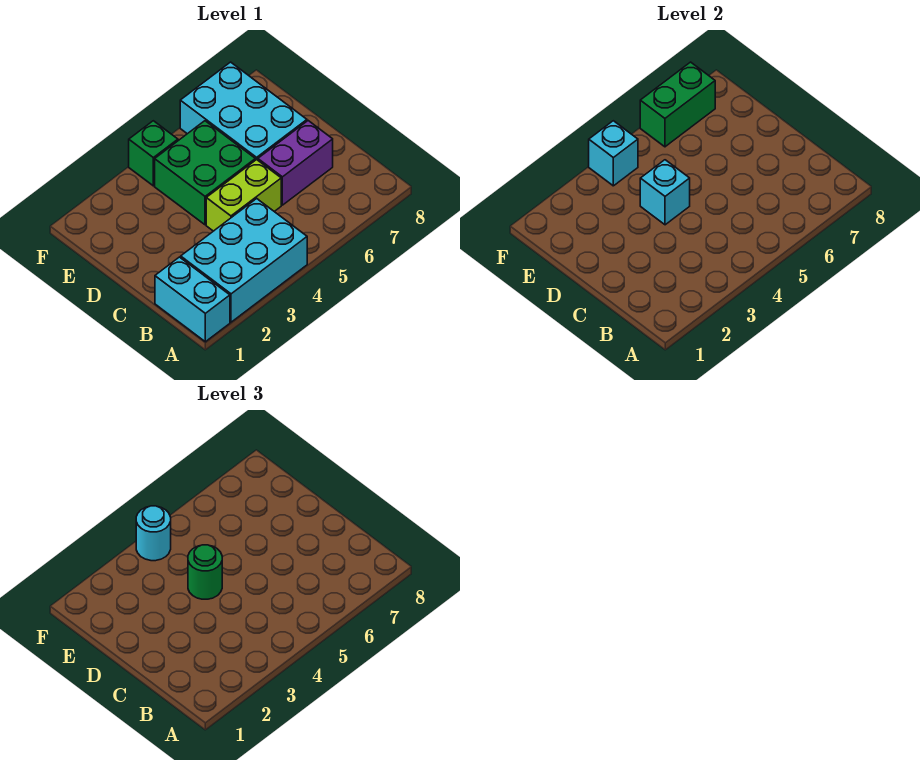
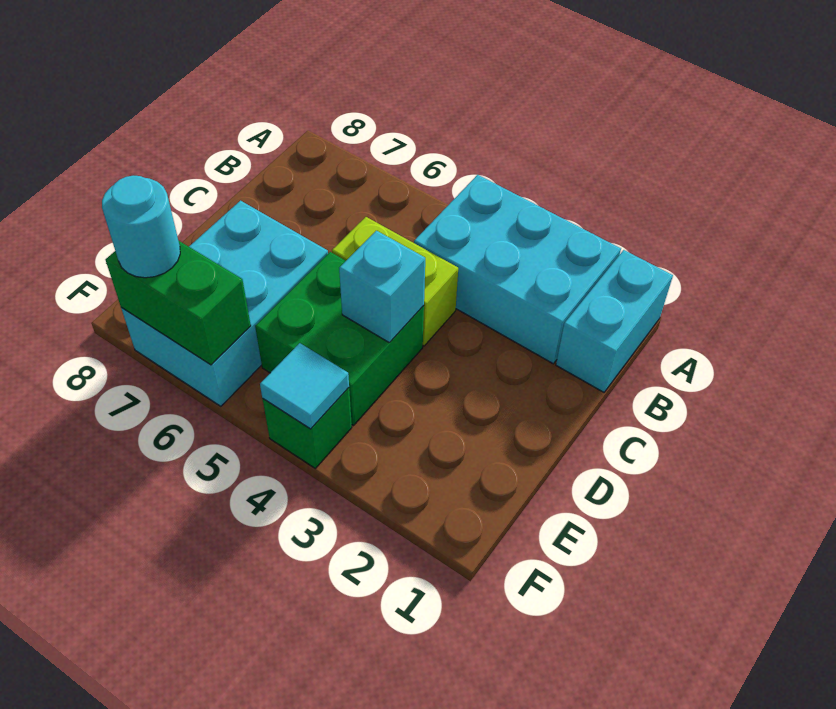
purple brick C6:C7 level 1 -> none
green round brick D4 level 3 -> none
cyan brick F4 level 2 -> cyan tile F4 level 2
cyan round brick F4 level 3 -> cyan round brick F7 level 3

